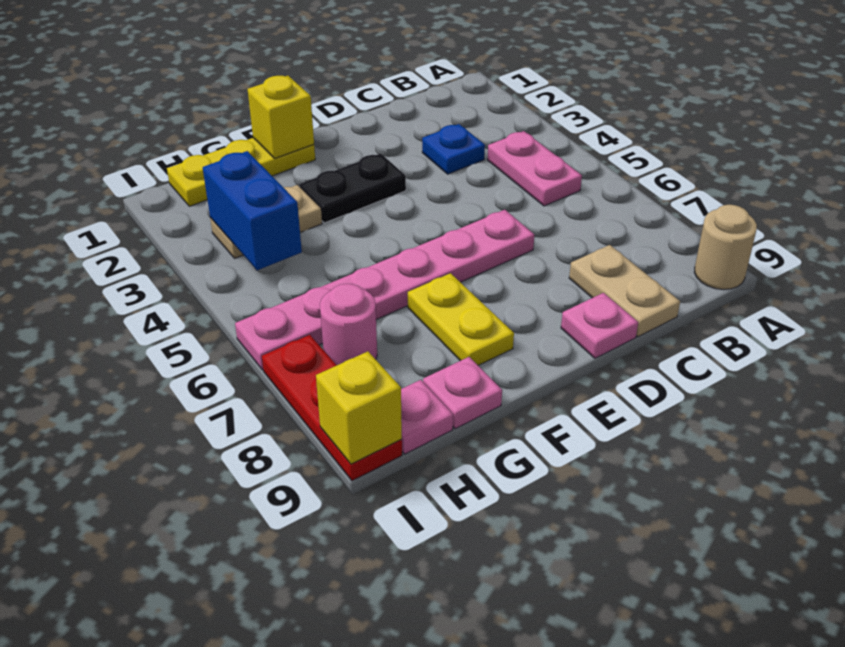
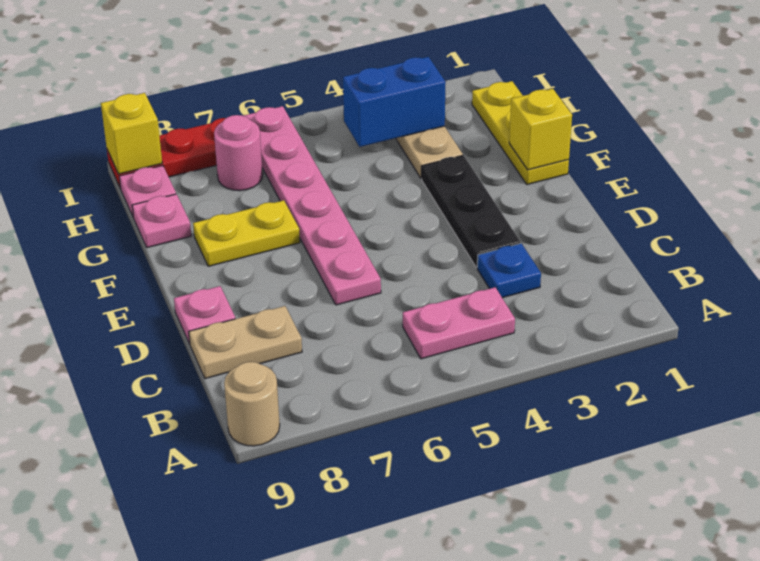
black plate E3:F3 level 1 -> black plate D3:F3 level 1

